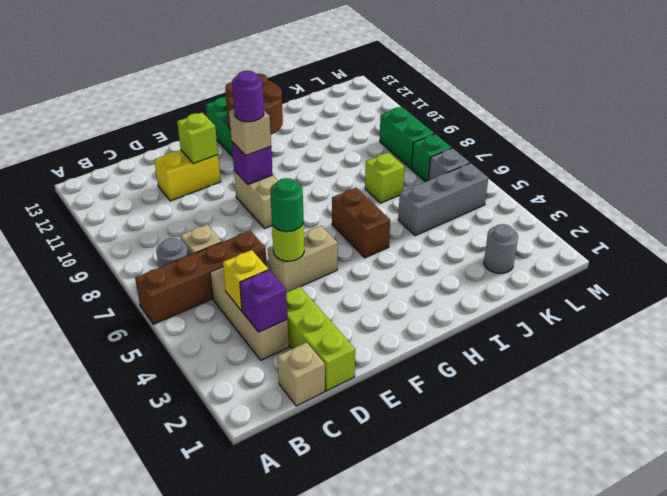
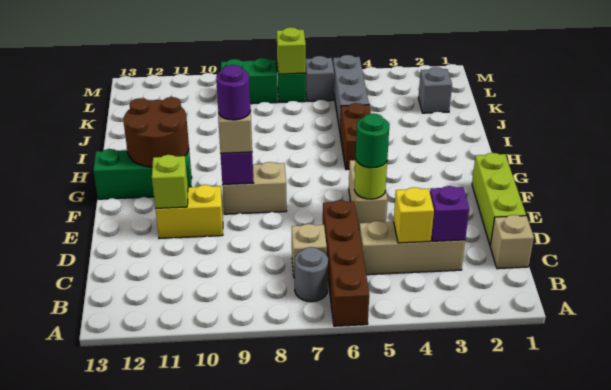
lime brick D1:D3 level 1 -> lime brick D1:F1 level 1
yellow brick D11:E11 level 1 -> yellow brick E10:E11 level 1
brown brick H5:H6 level 1 -> brown brick H5:I5 level 1
lime brick J7 level 1 -> lime brick L7 level 2
grey round brick K2 level 1 -> grey brick K2 level 1

